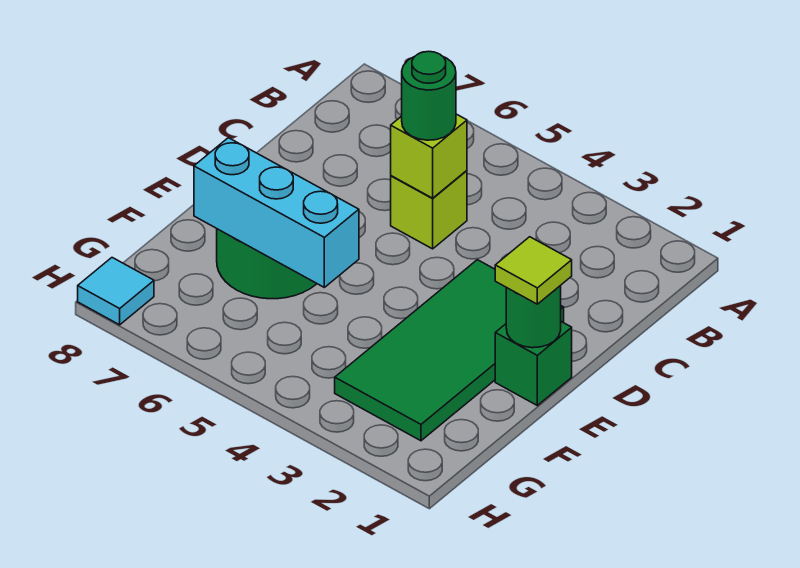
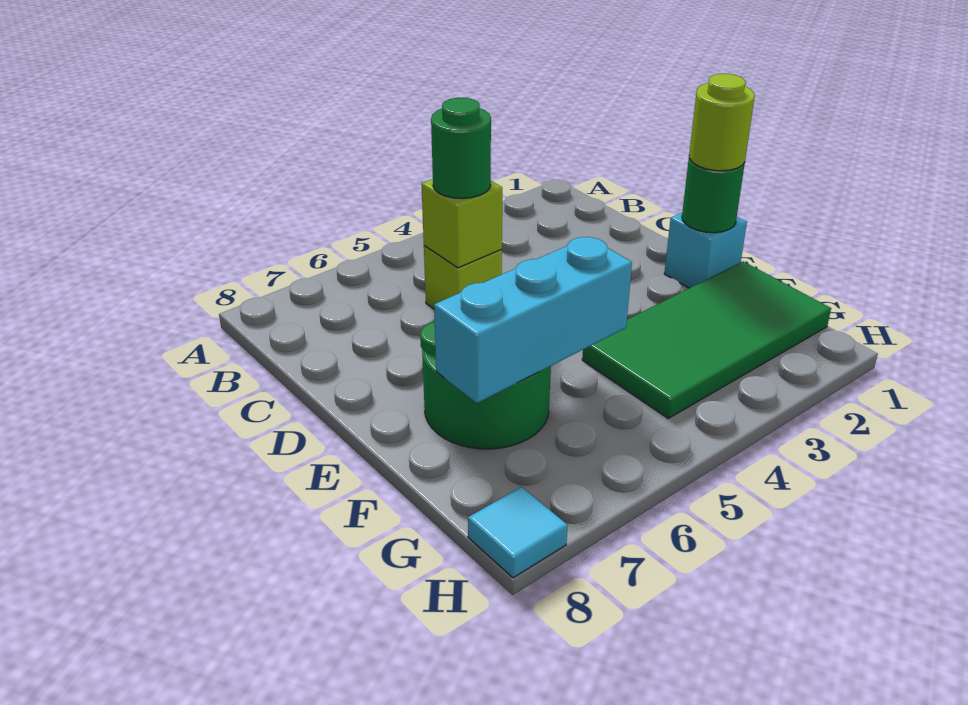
green tile D2:G3 level 1 -> green tile F1:G4 level 1
green brick E1 level 1 -> cyan brick E1 level 1
lime tile E1 level 3 -> lime round brick E1 level 3

